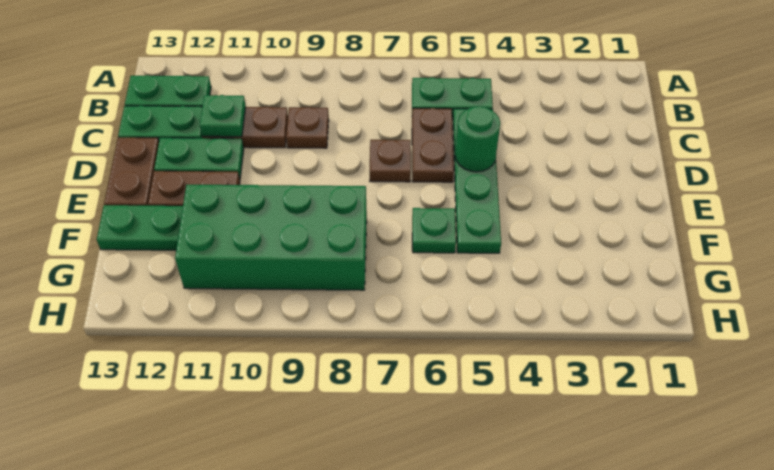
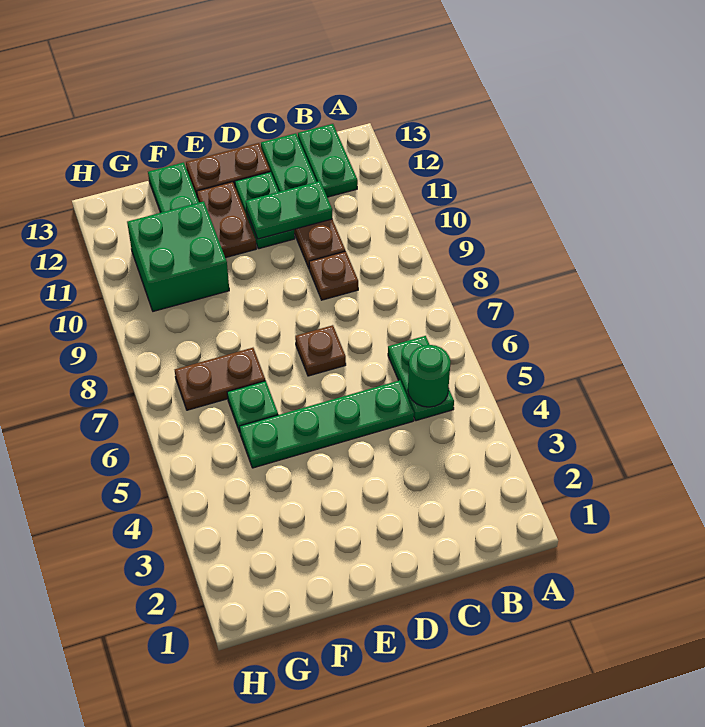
brown plate C6:D6 level 1 -> brown plate F7:G7 level 1
green plate C11 level 2 -> green plate C11:D11 level 2
green round brick D5 level 2 -> green round brick B5 level 2
green brick F8:G11 level 1 -> green brick F10:G11 level 1

